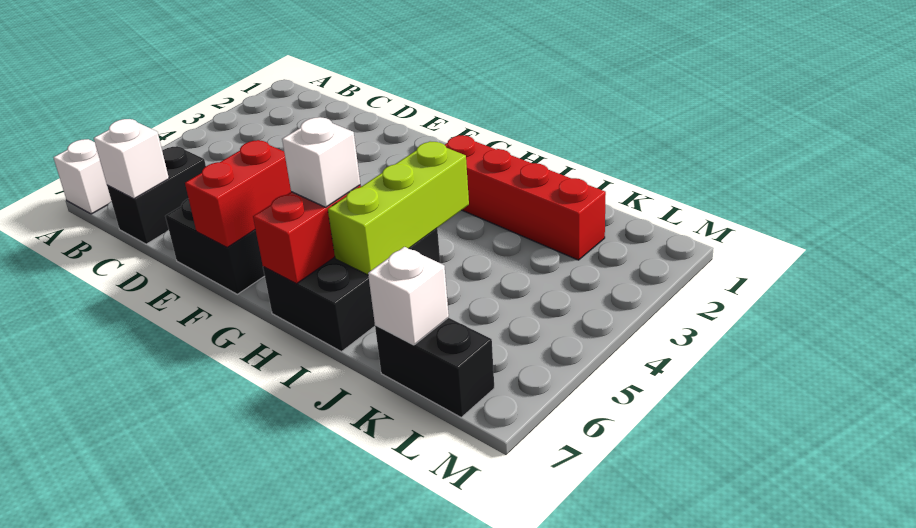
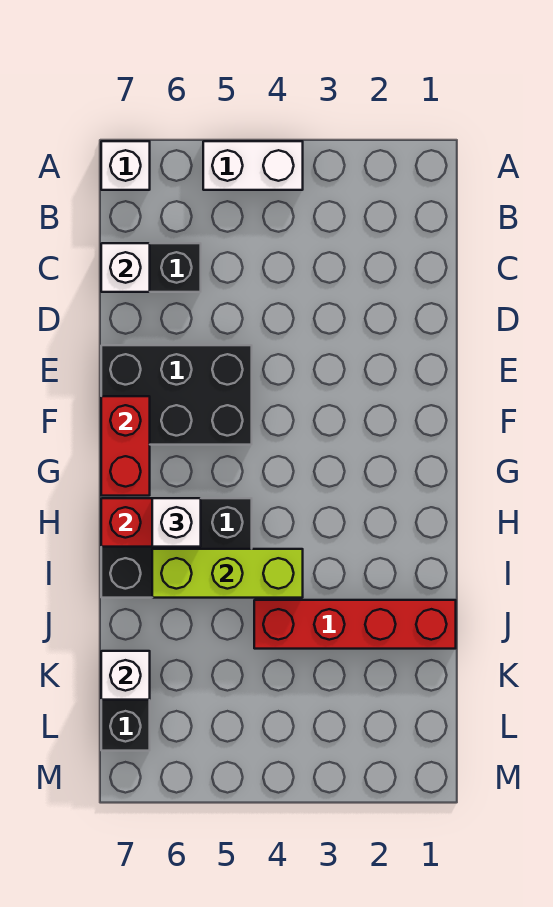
none -> white brick A4:A5 level 1
red brick F6:F7 level 2 -> red brick F7:G7 level 2
red brick H2:K2 level 1 -> red brick J1:J4 level 1

